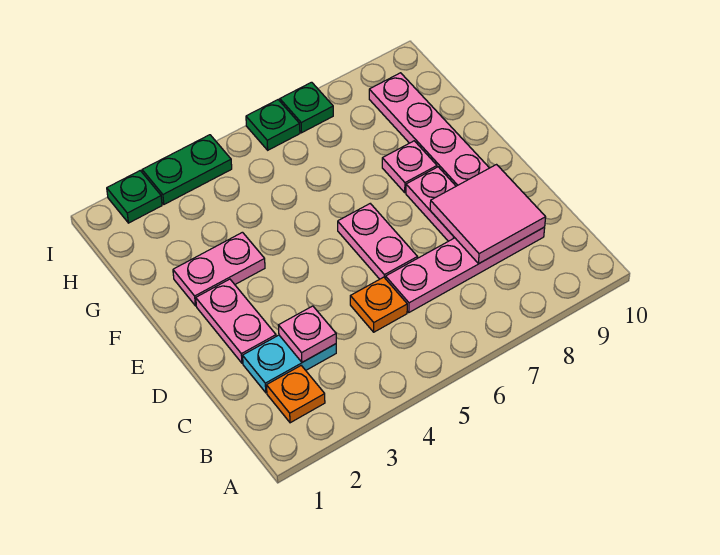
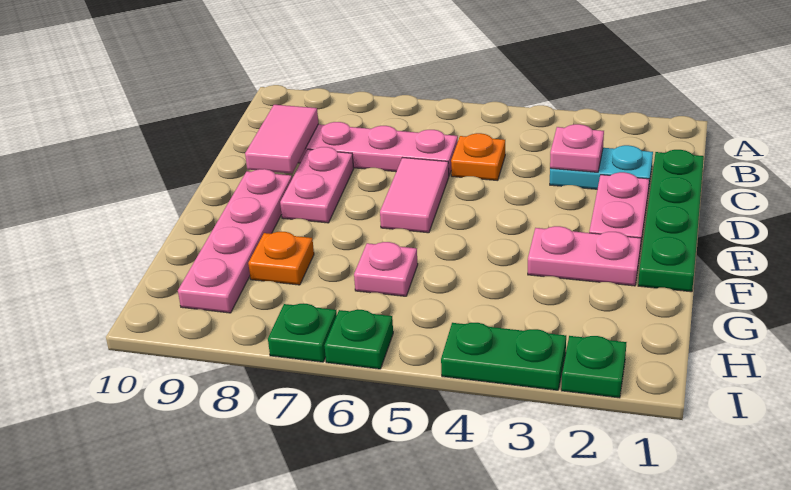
orange plate B2 level 1 -> orange plate G8 level 1
none -> green plate C1:F1 level 1
pink tile C8:D9 level 2 -> pink tile C9:D9 level 2
pink plate D6:E6 level 1 -> pink tile D6:E6 level 1
pink plate F8 level 1 -> pink plate G6 level 1

